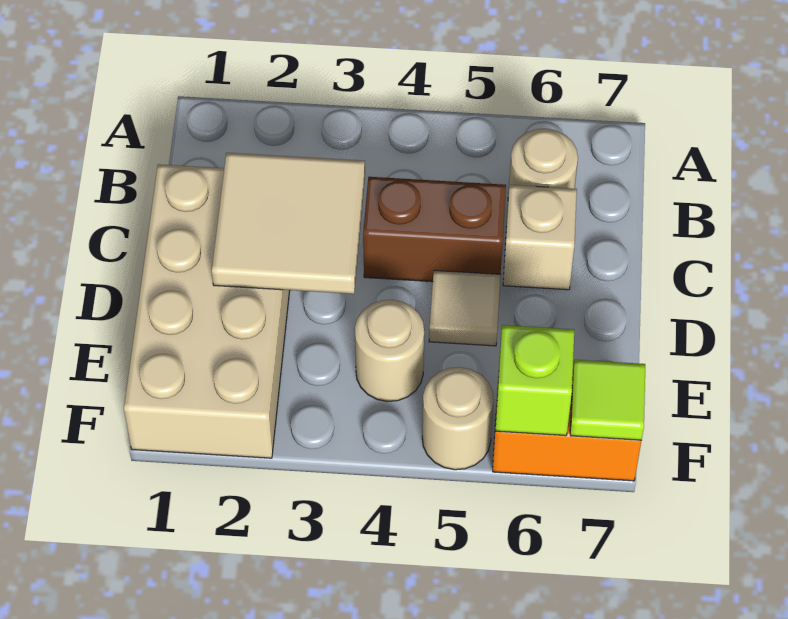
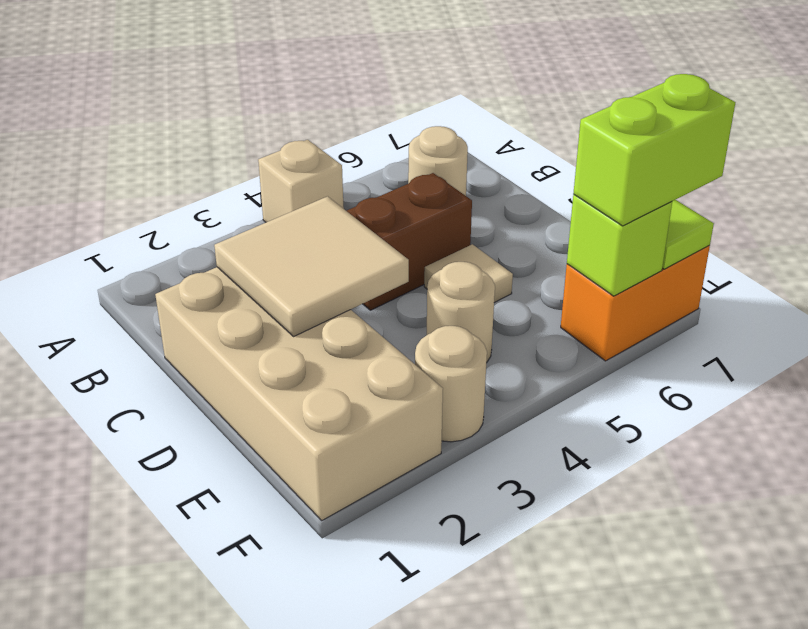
tan brick C6 level 1 -> tan brick A4 level 1
tan round brick F5 level 1 -> tan round brick F3 level 1
none -> lime brick F6:F7 level 3

